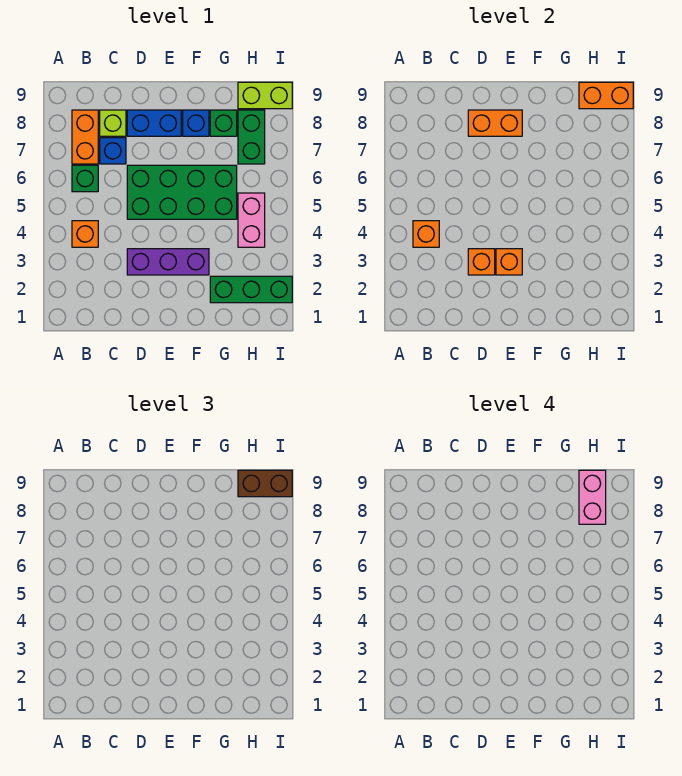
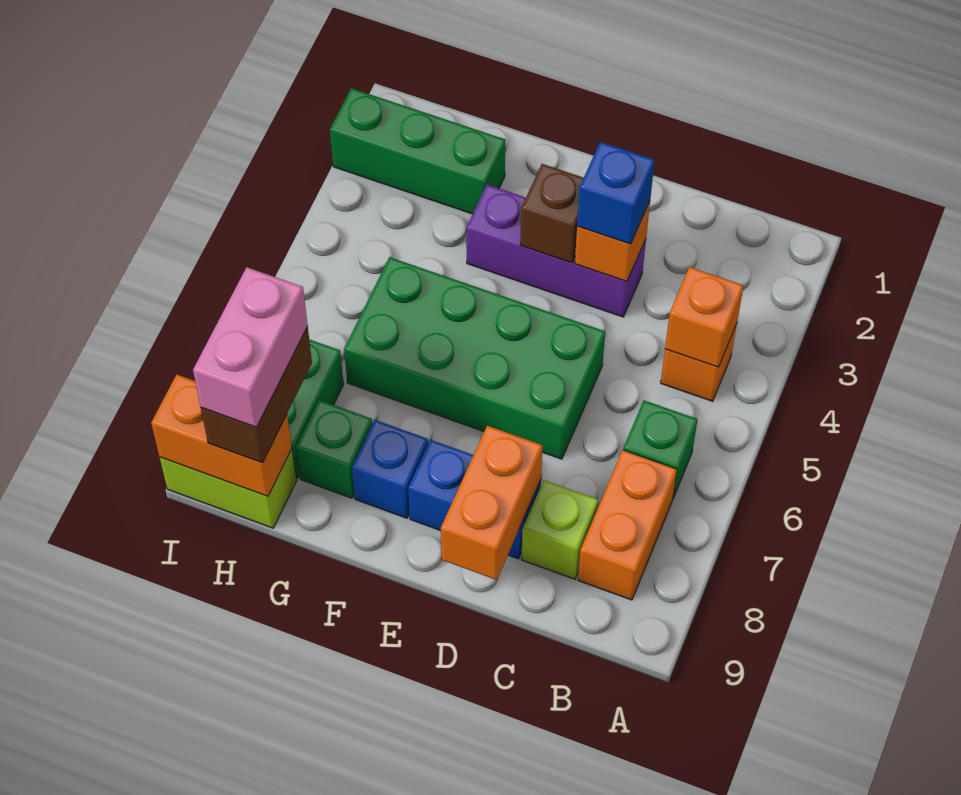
blue brick C7 level 1 -> blue brick D3 level 3
orange brick D8:E8 level 2 -> orange brick D8:D9 level 2
orange brick E3 level 2 -> brown brick E3 level 2
pink brick H4:H5 level 1 -> none
brown brick H9:I9 level 3 -> brown brick H8:H9 level 3

